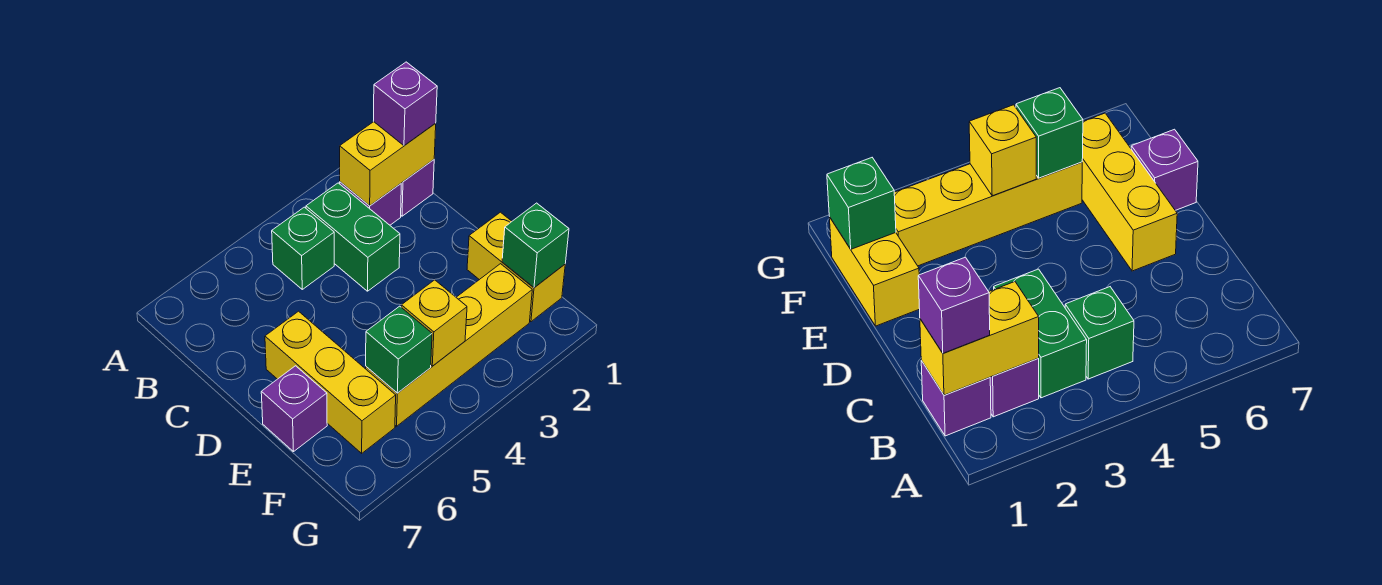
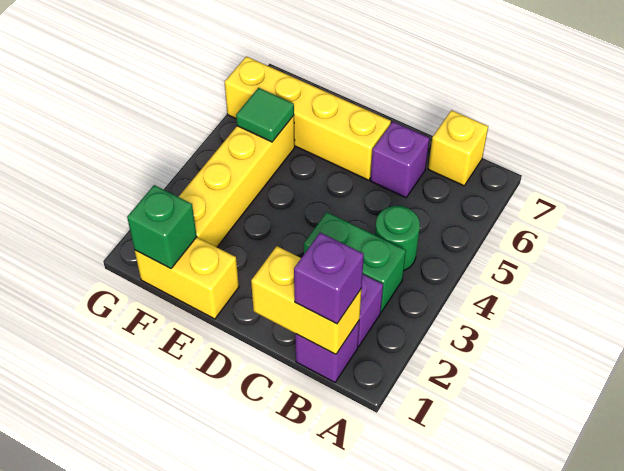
yellow brick B1:B2 level 2 -> yellow brick B1:C1 level 2
green brick B4 level 1 -> green round brick B4 level 1
yellow brick D6:F6 level 1 -> yellow brick D6:G6 level 1
purple brick E7 level 1 -> purple brick C6 level 1
yellow brick F4 level 2 -> yellow brick B7 level 1
green brick F5 level 2 -> green tile F5 level 2

